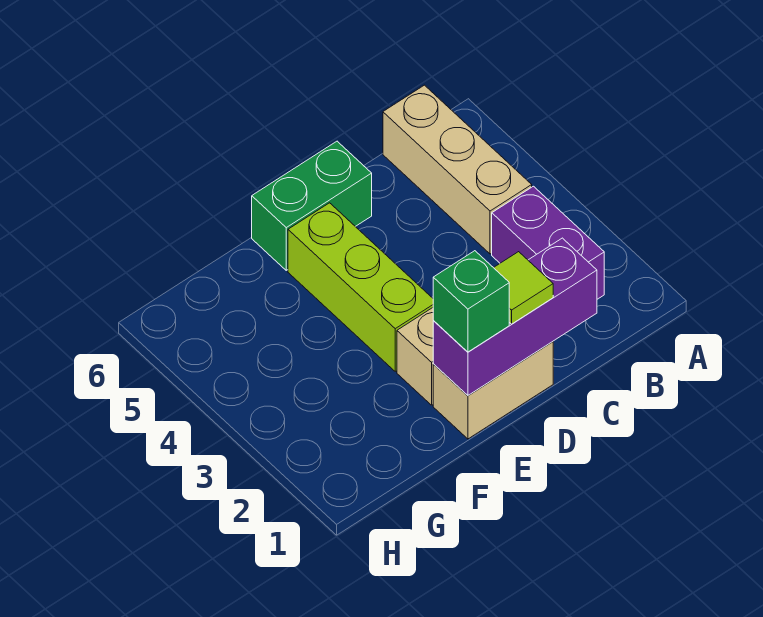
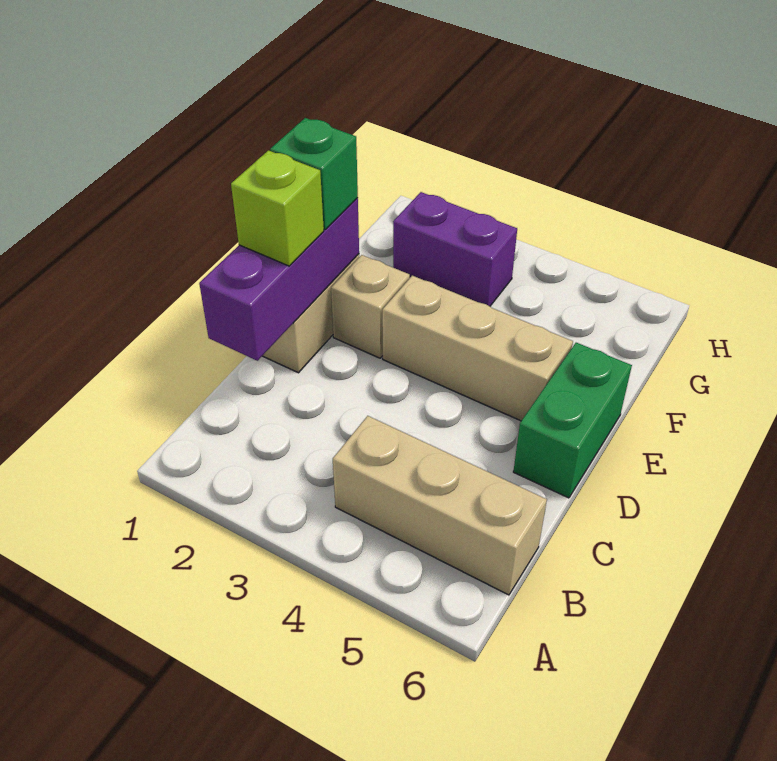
purple brick B2:B3 level 1 -> purple brick G2:G3 level 1
lime tile D1 level 3 -> lime brick D1 level 3
lime brick E3:E5 level 1 -> tan brick E3:E5 level 1

